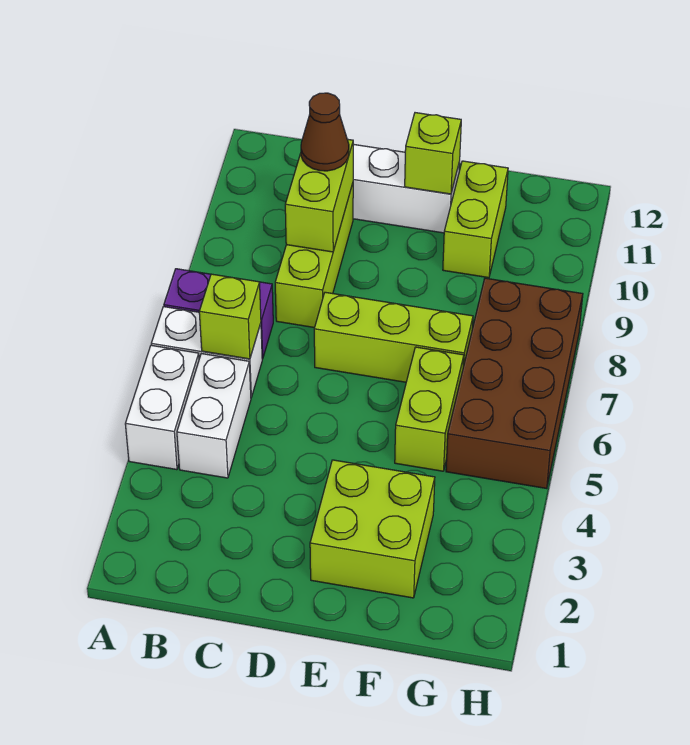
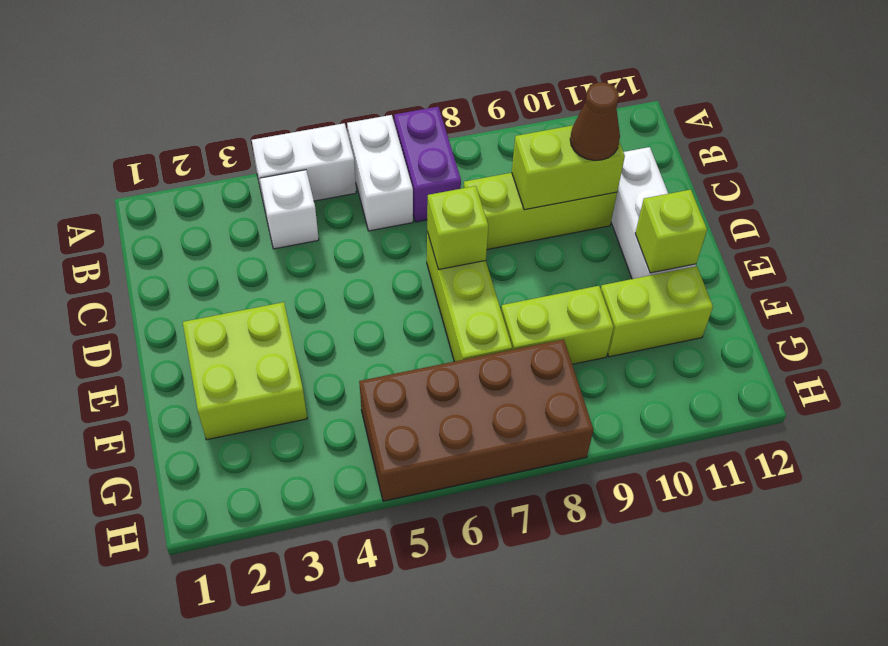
white brick B4:B5 level 1 -> white brick B4 level 1
lime brick B6 level 2 -> lime brick D7 level 2
lime brick F5:F6 level 1 -> lime brick F8:F9 level 1

